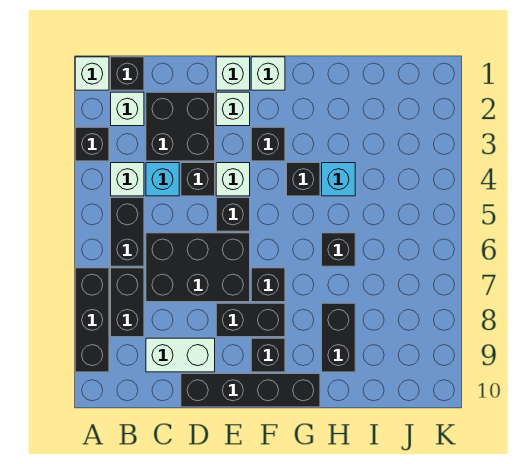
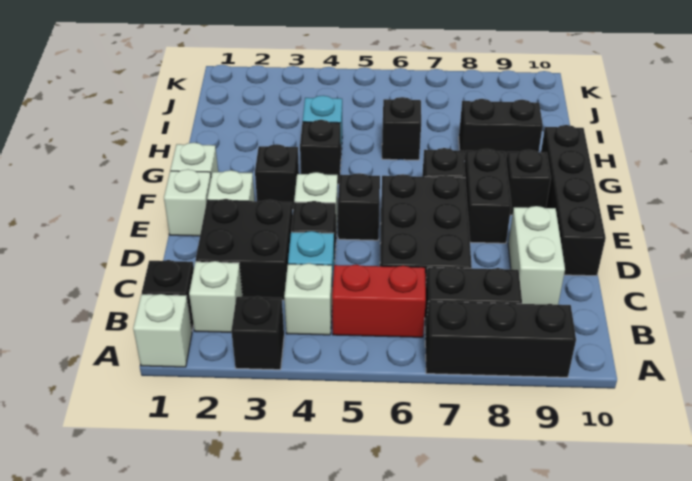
black brick B5:B6 level 1 -> red brick B5:B6 level 1

